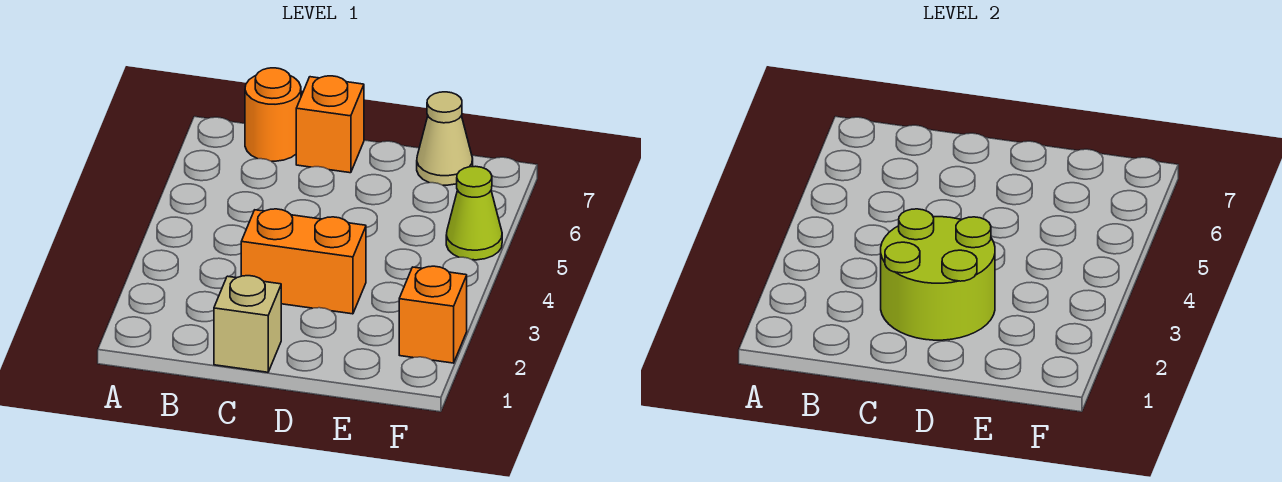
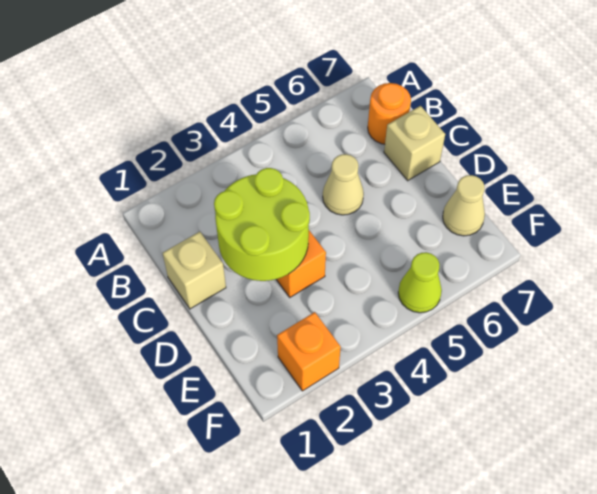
none -> tan cone C5 level 1
orange brick C7 level 1 -> tan brick C7 level 1

